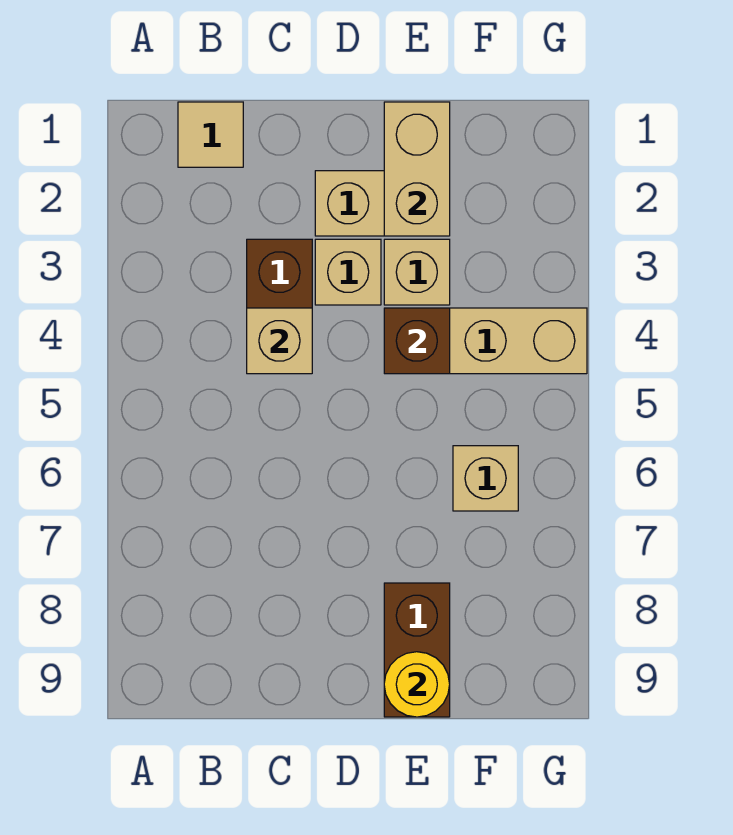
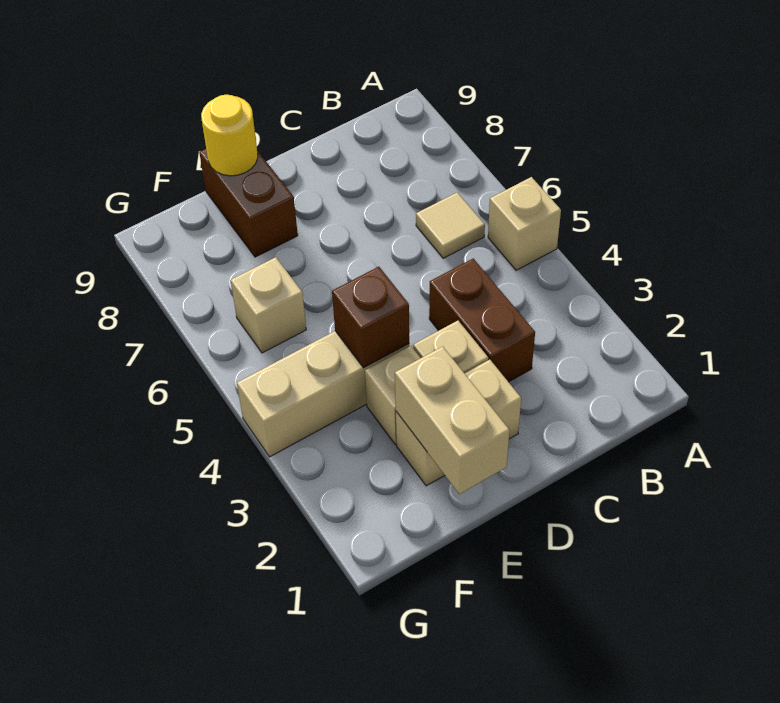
tan tile B1 level 1 -> tan tile B6 level 1
tan brick C4 level 2 -> tan brick A5 level 1

